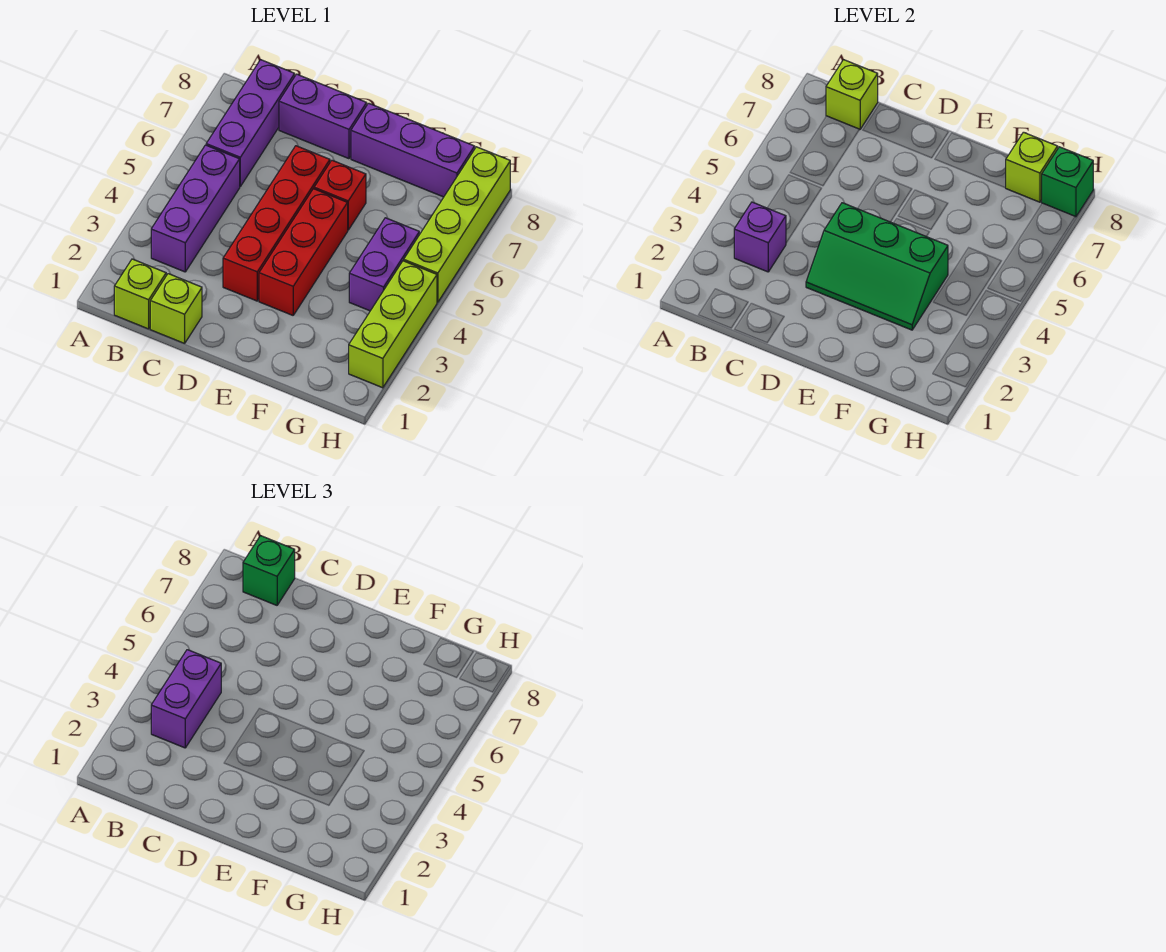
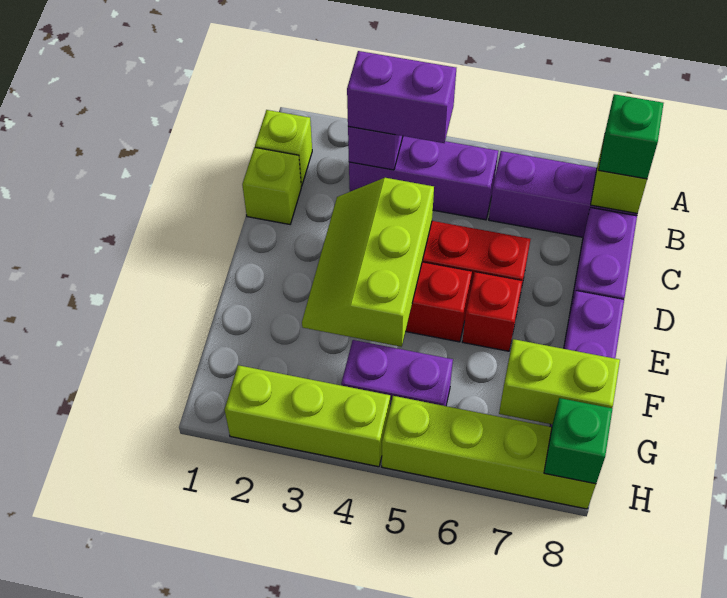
green slope D3:F4 level 2 top 4 -> lime slope D3:F4 level 2 top 4
lime brick G8 level 2 -> lime brick G7:G8 level 2

